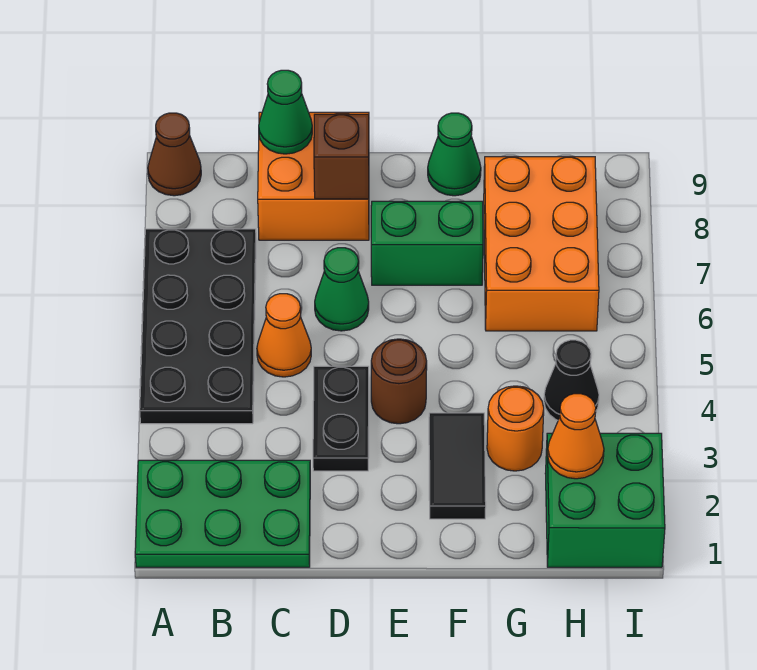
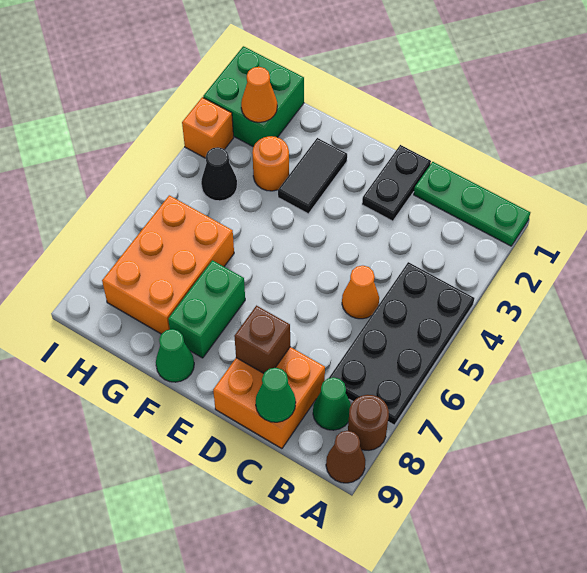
green plate A1:C2 level 1 -> green plate A1:C1 level 1
black plate D3:D4 level 1 -> black plate D1:D2 level 1
green cone D6 level 1 -> green cone B8 level 1
brown round brick E4 level 1 -> brown round brick A8 level 1
green brick E7:F7 level 1 -> green brick F7:F8 level 1
none -> orange brick I3 level 1

